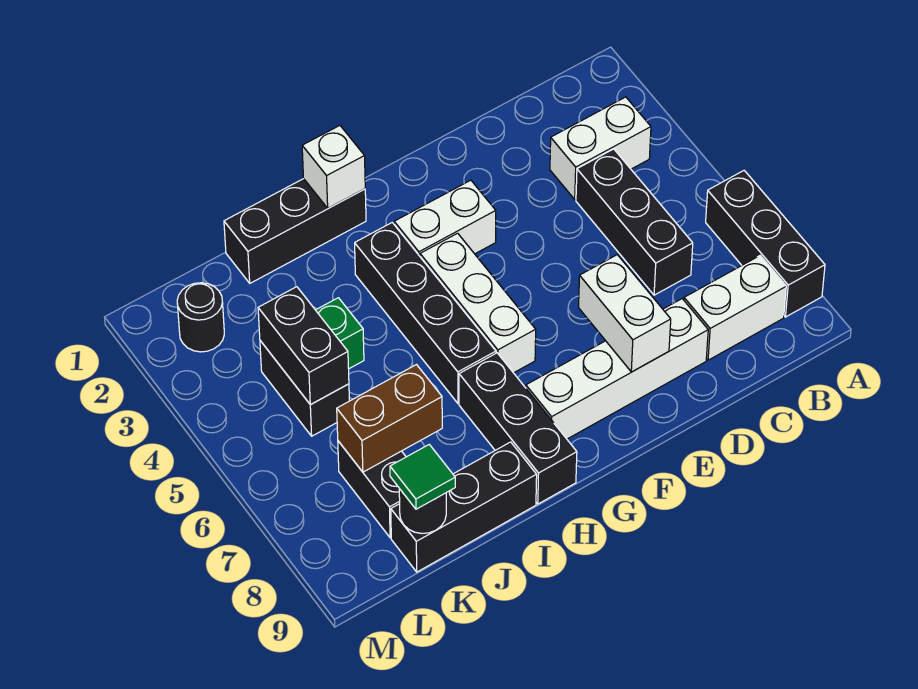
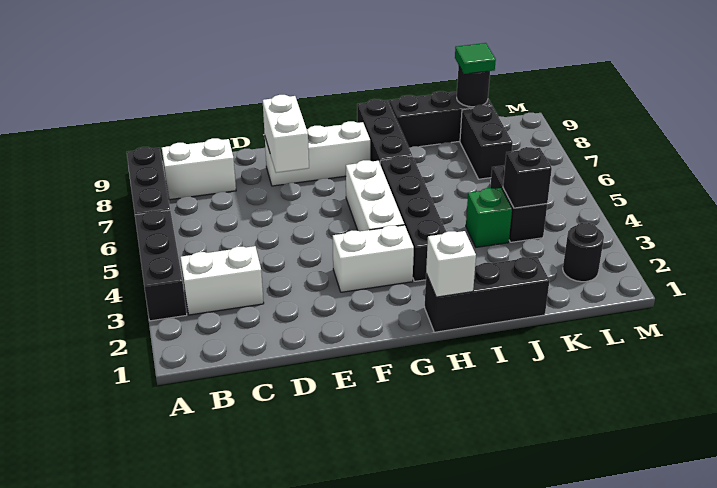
black brick C4:C6 level 1 -> black brick A3:A5 level 1
white brick D8:G8 level 1 -> white brick E8:G8 level 1
brown brick J7:K7 level 2 -> none
black brick K4:K5 level 2 -> black brick K4 level 2

